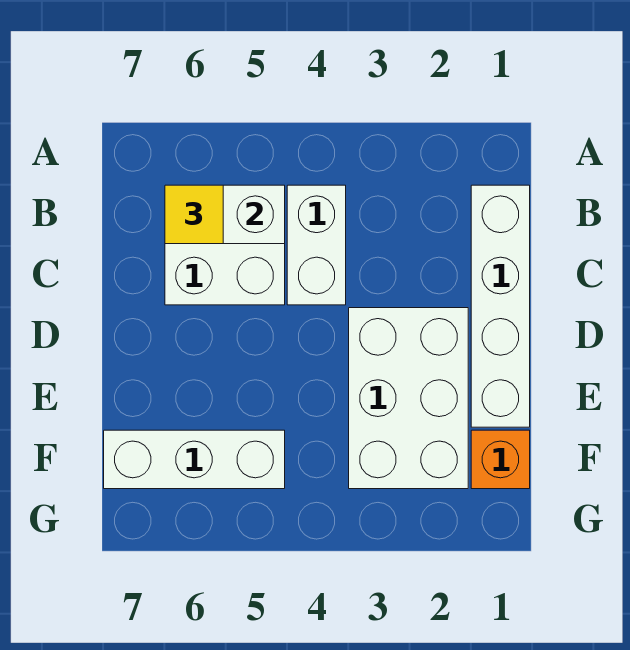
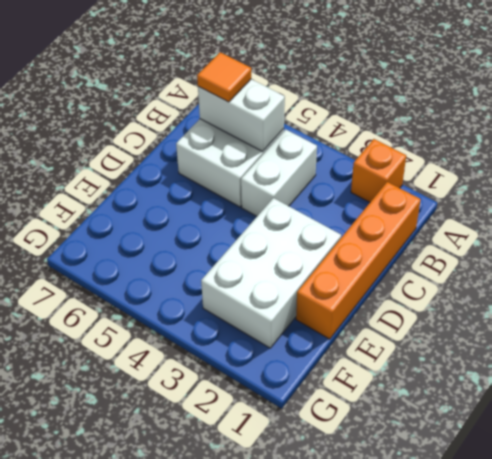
white brick B1:E1 level 1 -> orange brick B1:E1 level 1
yellow tile B6 level 3 -> orange tile B6 level 3
orange brick F1 level 1 -> orange brick A2 level 1
white brick F5:F7 level 1 -> none

